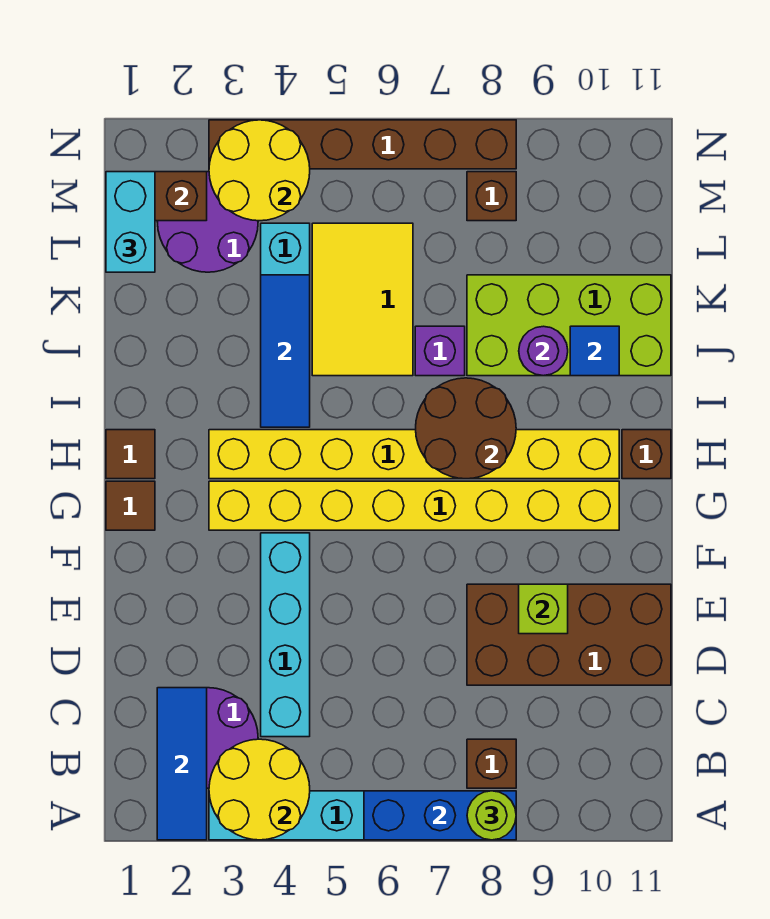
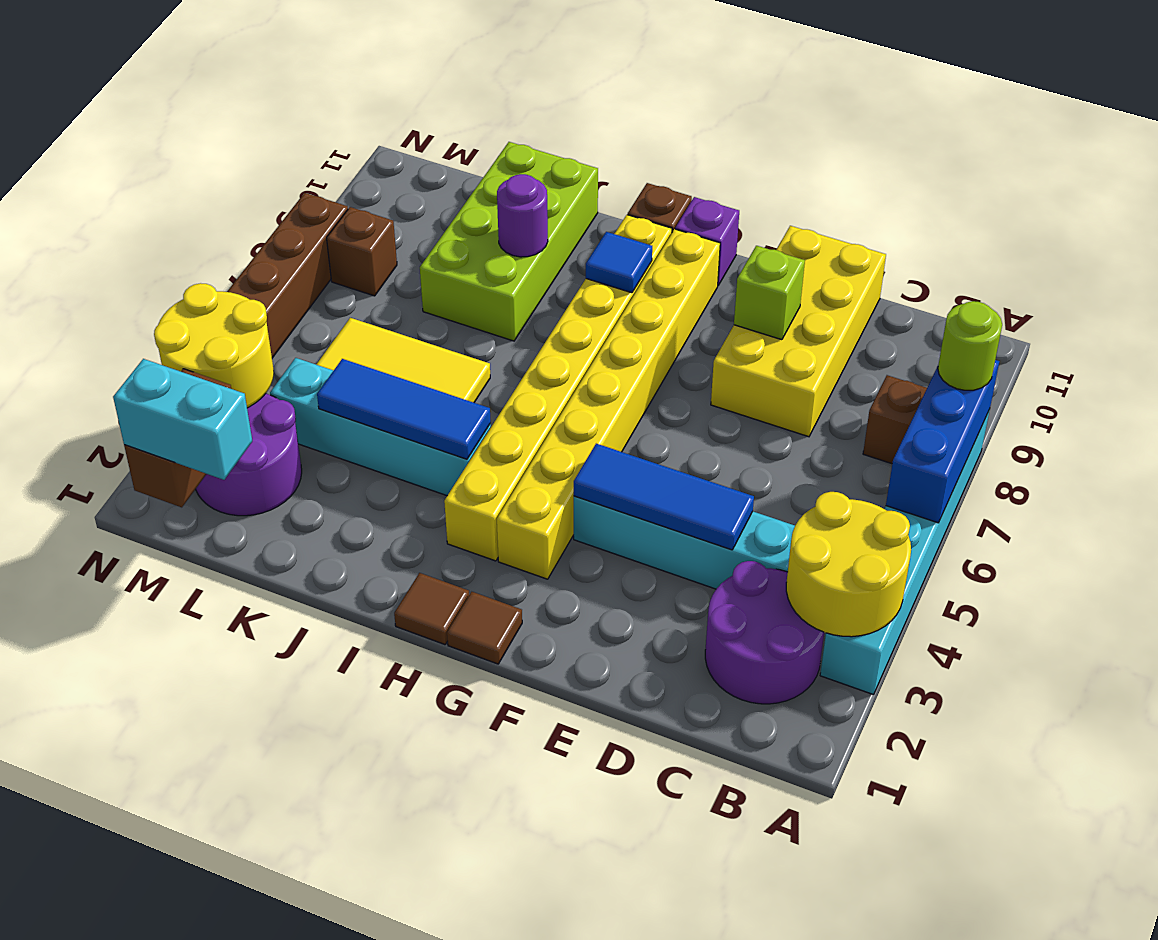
blue tile A2:C2 level 2 -> blue tile D4:F4 level 2
brown brick D8:E11 level 1 -> yellow brick D8:E11 level 1
brown round brick H7:I8 level 2 -> none
purple brick J7 level 1 -> purple brick G11 level 1
blue tile J10 level 2 -> blue tile H9 level 2

